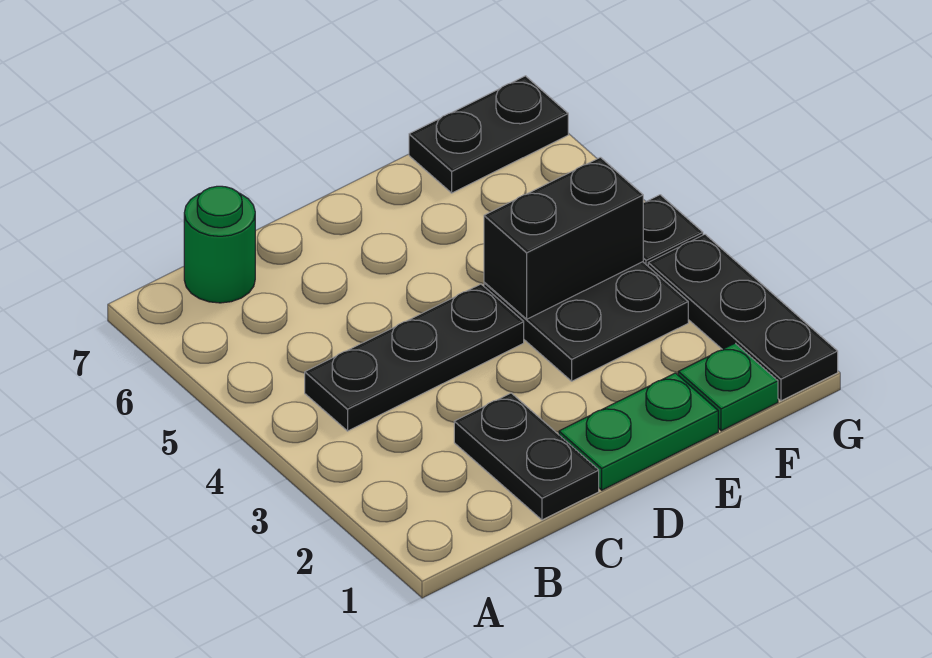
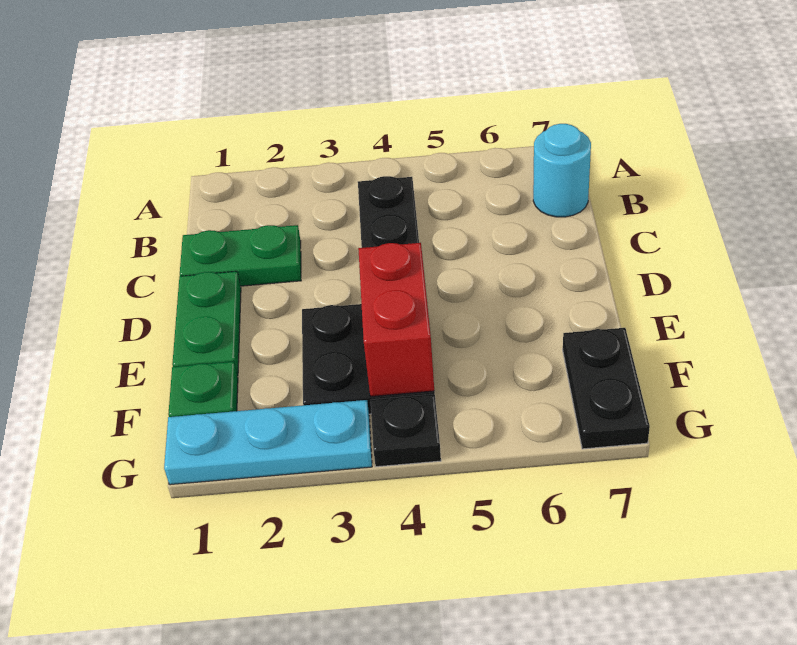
green round brick B7 level 1 -> cyan round brick B7 level 1
black plate C1:C2 level 1 -> green plate C1:C2 level 1
black brick E4:F4 level 2 -> red brick E4:F4 level 2
black plate G1:G3 level 1 -> cyan plate G1:G3 level 1

